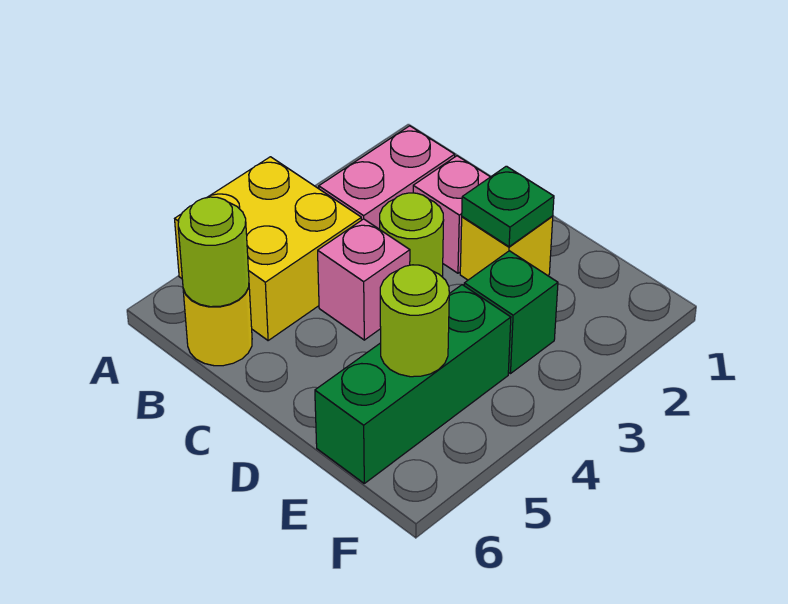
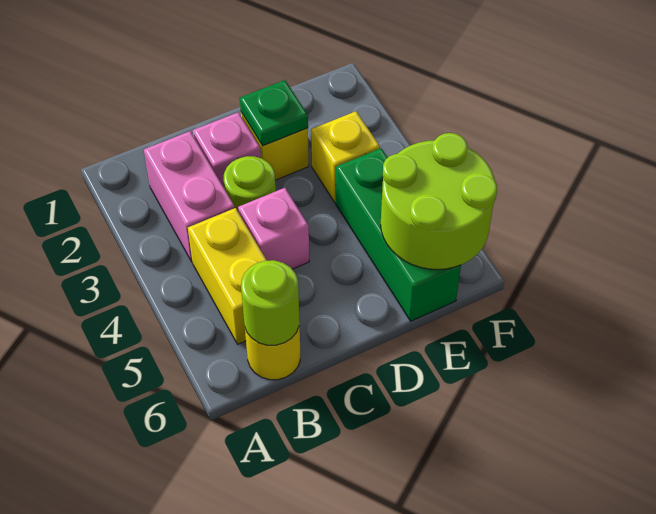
yellow brick A4:B5 level 1 -> yellow brick B4:B5 level 1
green brick E3 level 1 -> yellow brick E3 level 1
lime round brick E5 level 2 -> lime round brick E5:F6 level 2

